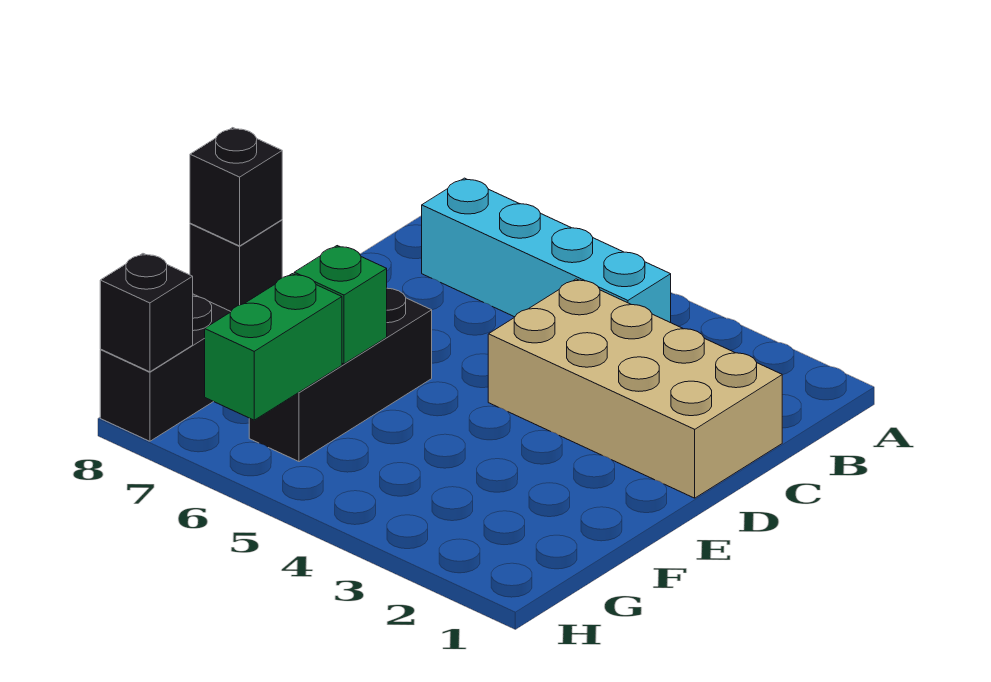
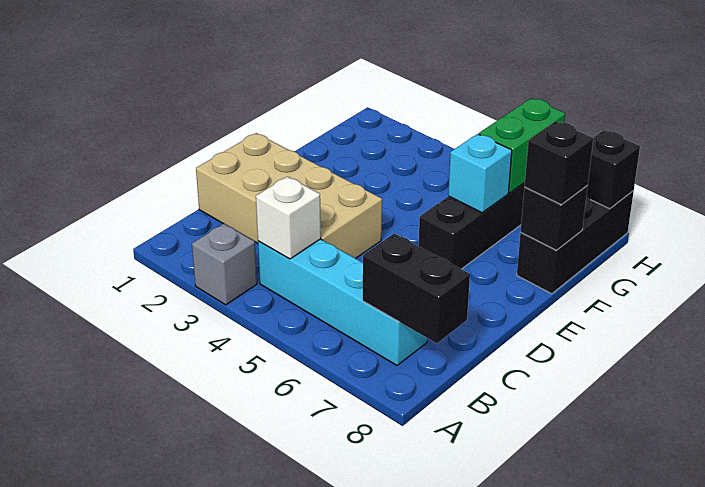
none -> grey brick A3 level 1
none -> white brick B4 level 2
none -> black brick B7:B8 level 2
green brick F6 level 2 -> cyan brick F6 level 2

